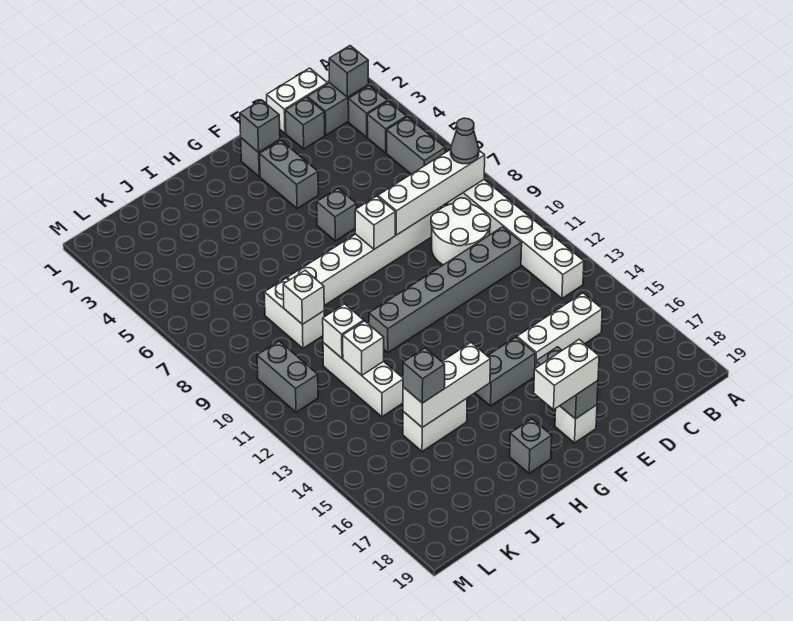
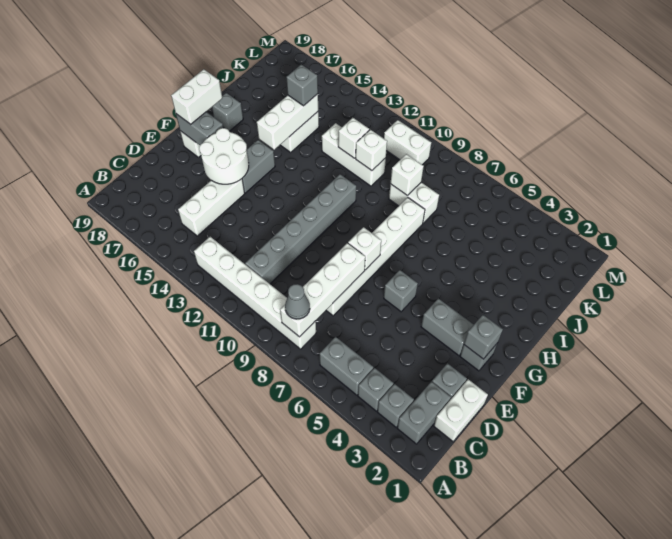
grey brick B2 level 2 -> none
white round brick C9:D10 level 1 -> white round brick E15:F16 level 2
grey brick L10:L11 level 1 -> white brick L10:L11 level 1

